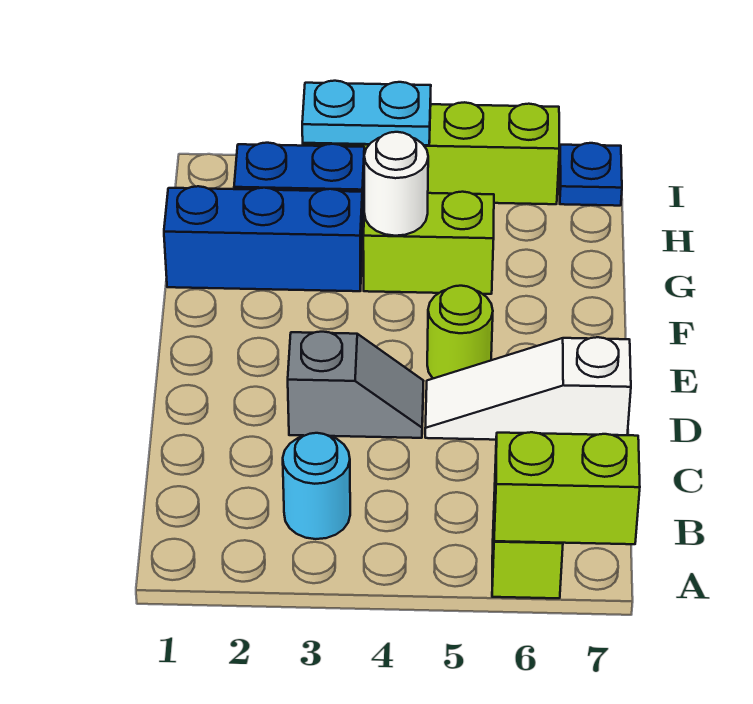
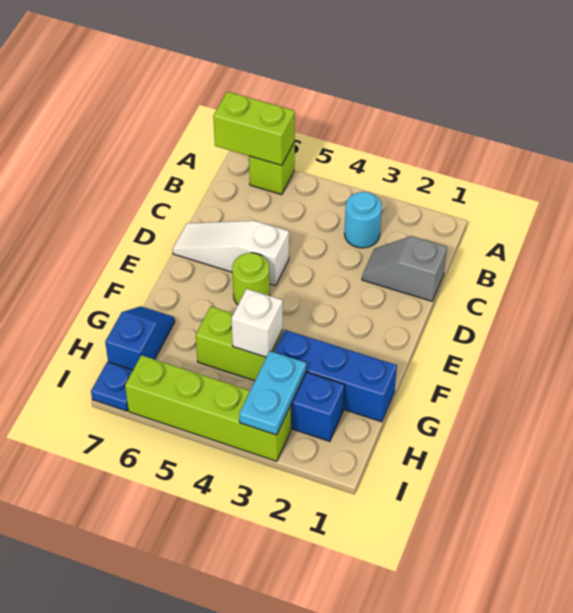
grey slope D3:D4 level 1 top 3 -> grey slope C1:C2 level 1 top 1
white slope D5:D7 level 1 top 7 -> white slope D5:D7 level 1 top 5
white round brick G4 level 2 -> white brick G4 level 2
none -> blue slope G7:H7 level 1 top H
cyan plate I3:I4 level 2 -> cyan plate H3:I3 level 2

